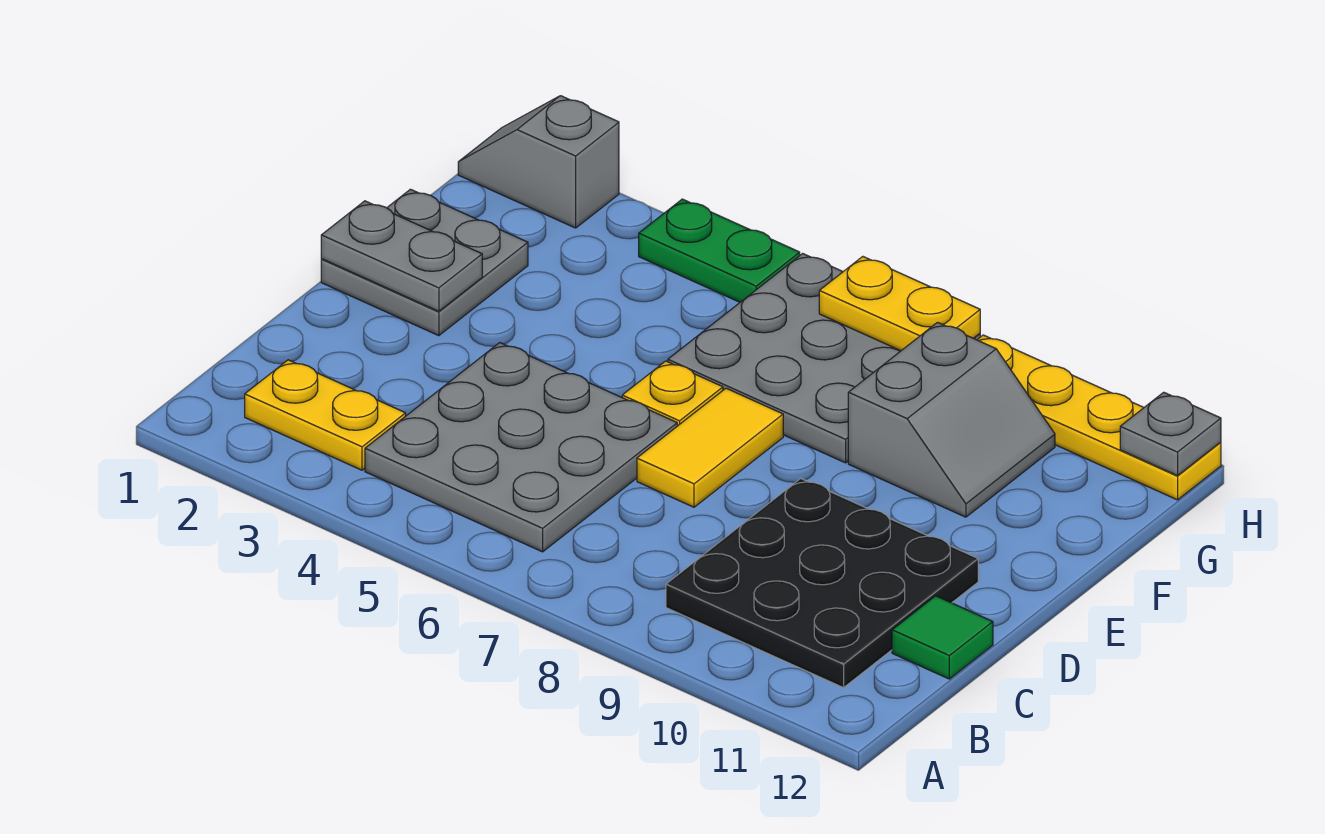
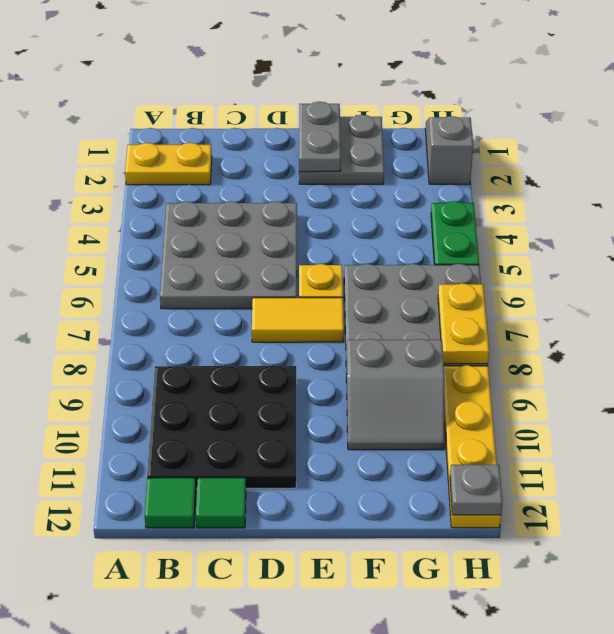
yellow plate B2:B3 level 1 -> yellow plate A2:B2 level 1
none -> green tile B12 level 1

